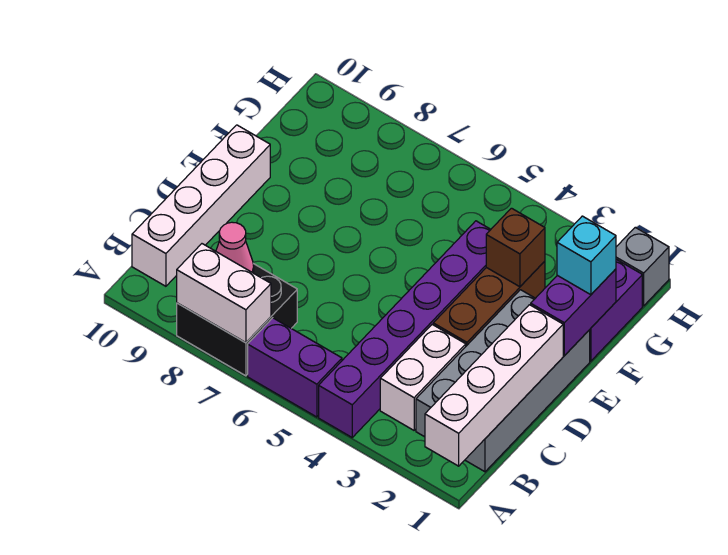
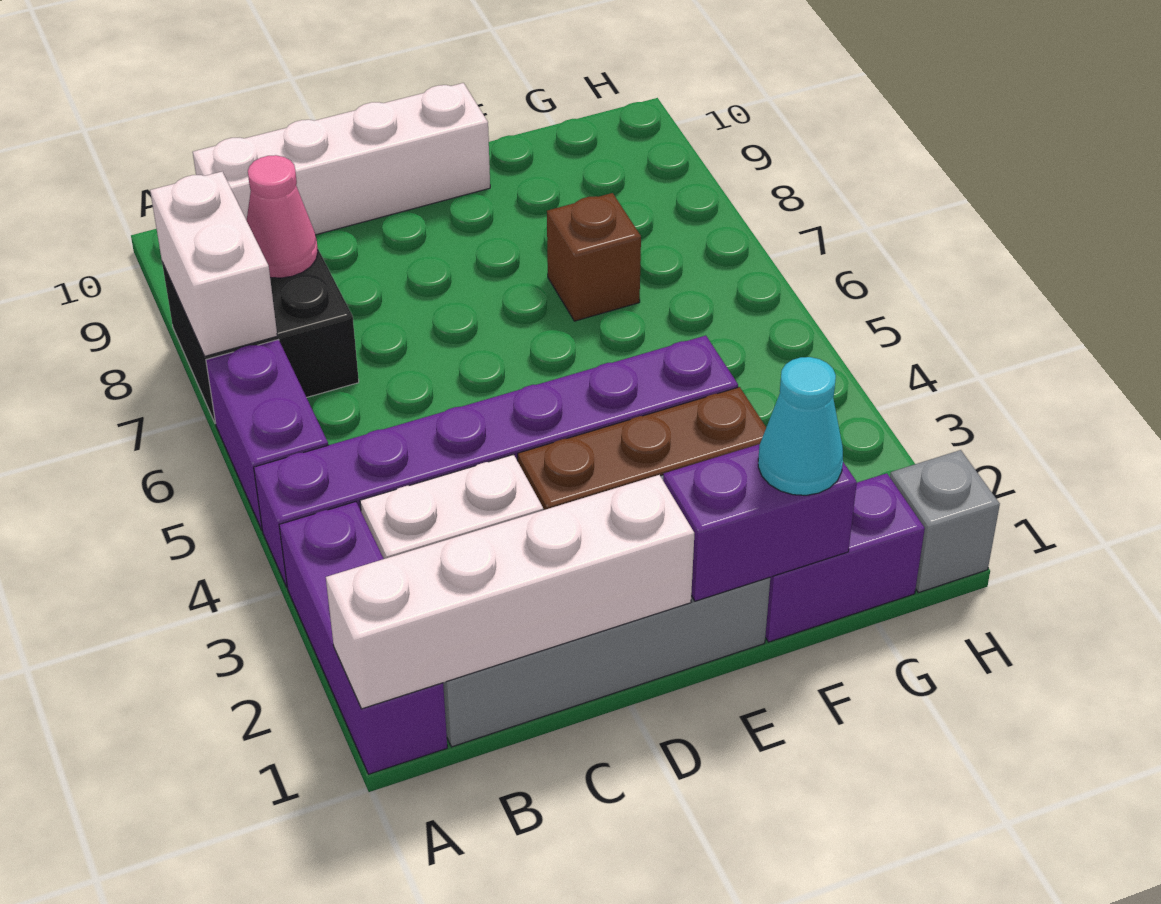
none -> purple brick A1:A3 level 1
cyan brick F1 level 3 -> cyan cone F1 level 3
brown brick F3 level 2 -> brown brick F7 level 1

